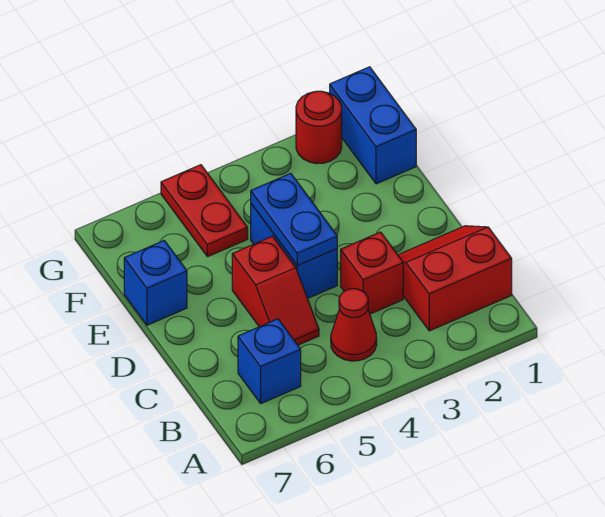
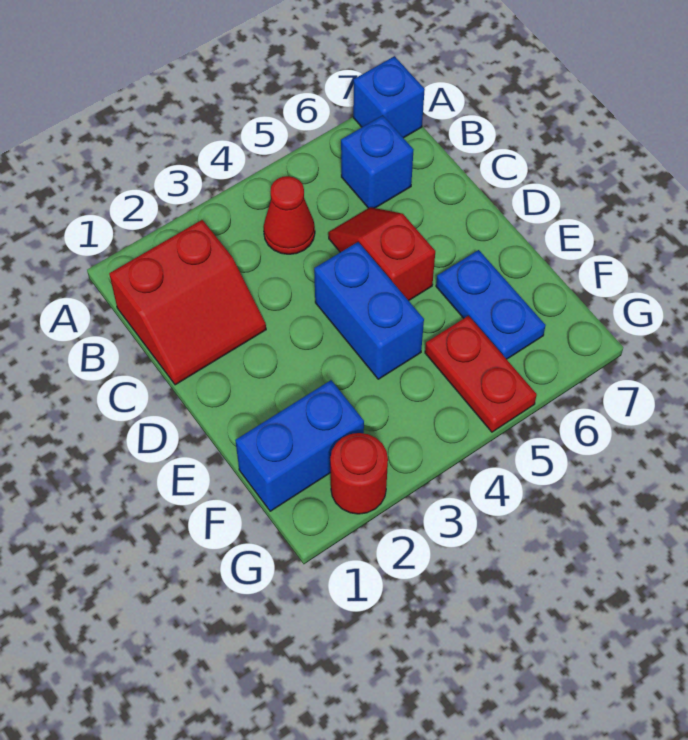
red brick C3 level 1 -> none
blue plate D4:E4 level 2 -> blue plate E6:F6 level 1
blue brick E7 level 1 -> blue brick A7 level 1
blue brick F1:G1 level 1 -> blue brick F1:F2 level 1

